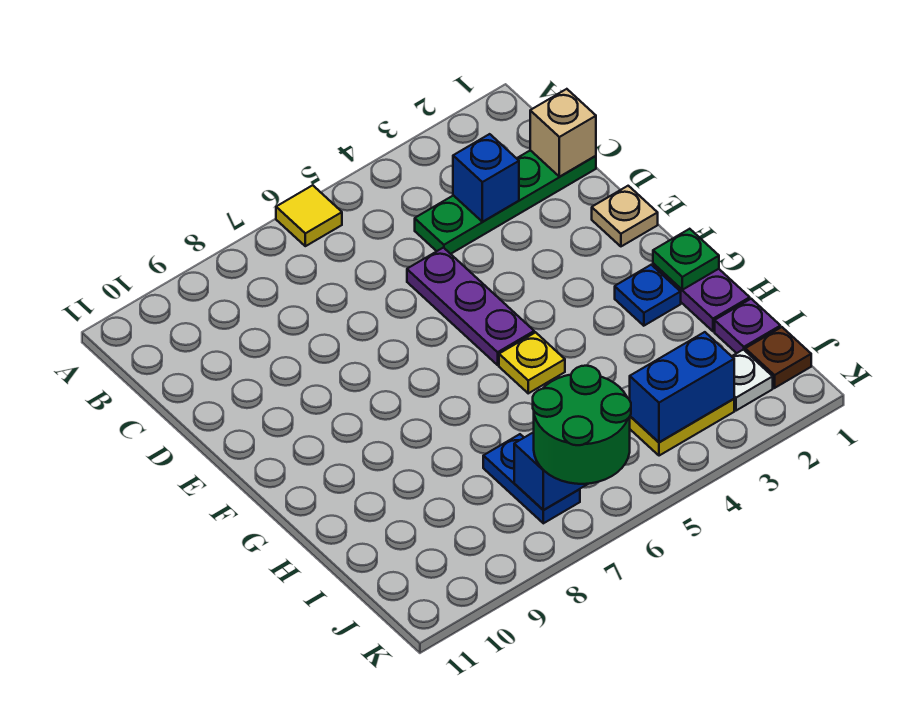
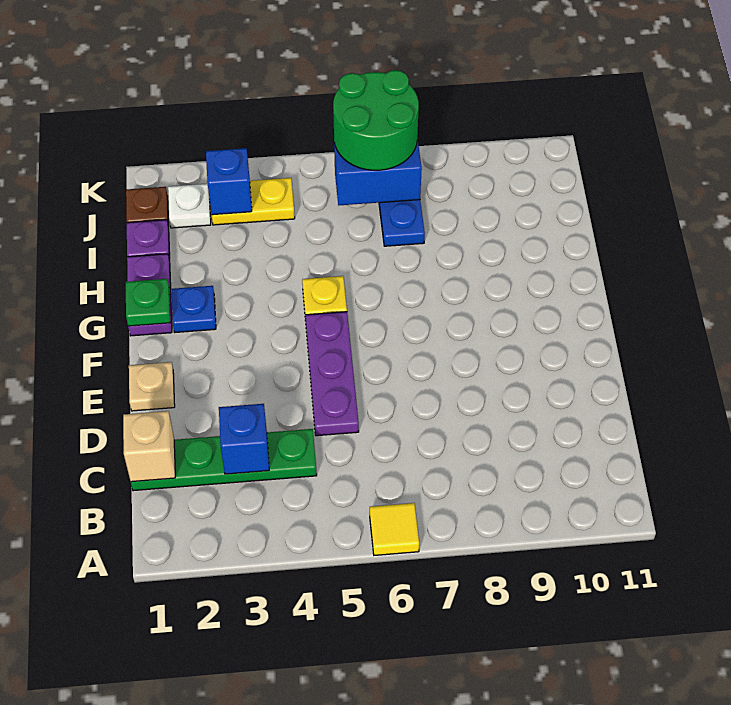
blue brick J3:J4 level 2 -> blue brick J3 level 2

